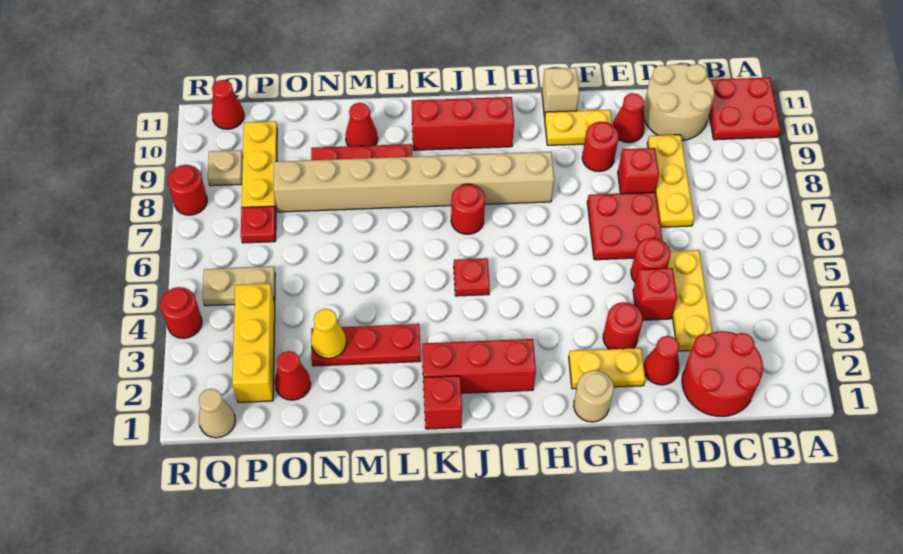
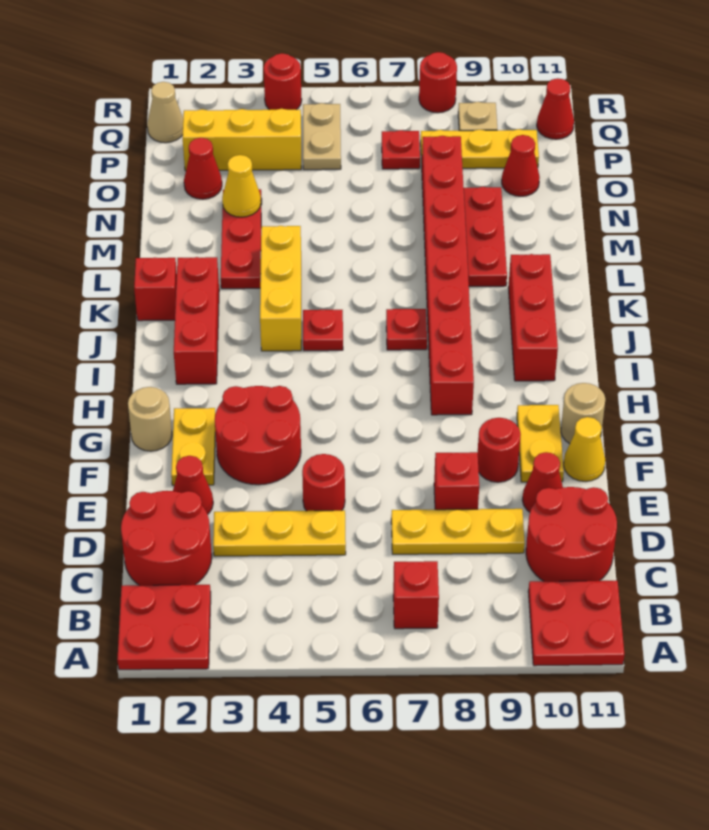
tan round brick C10:D11 level 1 -> red round brick C10:D11 level 1
red brick E4 level 1 -> red brick B7 level 1
red plate E6:F7 level 1 -> red plate A1:B2 level 1
red round brick F3 level 1 -> red round brick F3:G4 level 1
none -> yellow cone F11 level 1
tan brick G11 level 1 -> tan round brick G11 level 1
tan brick H8:O8 level 1 -> red brick H8:O8 level 1
none -> yellow brick J4:L4 level 1
red round brick J7 level 1 -> red plate J7 level 1
red cone M10 level 1 -> red cone O10 level 1

